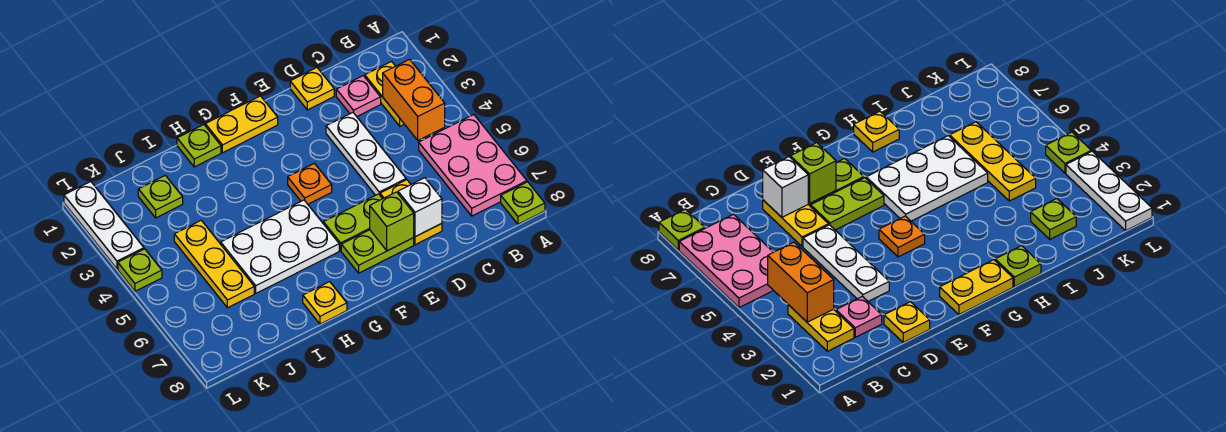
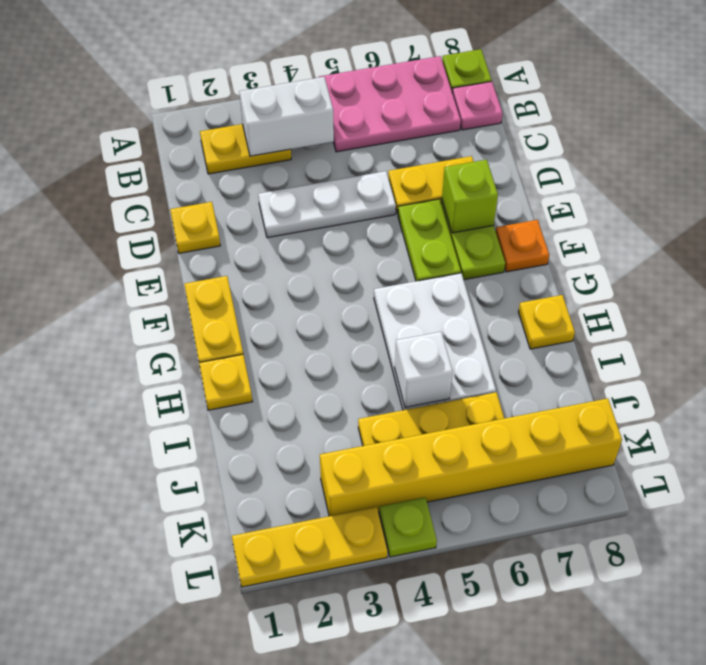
orange brick B3:B4 level 2 -> white brick B3:B4 level 2
pink plate C2 level 1 -> pink plate B8 level 1
white brick D7 level 2 -> white brick I5 level 2
orange plate F4 level 1 -> orange plate F8 level 1
lime plate H1 level 1 -> yellow plate H1 level 1
lime plate J2 level 1 -> none
none -> yellow brick K3:K8 level 1
white plate L1:L3 level 1 -> yellow plate L1:L3 level 1

